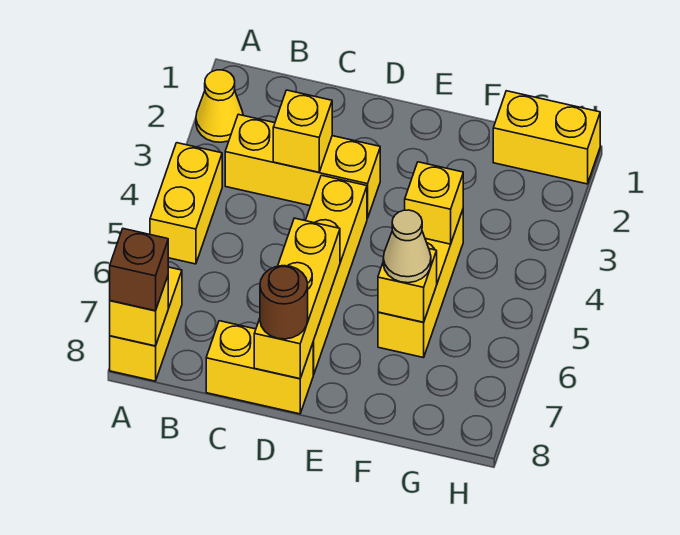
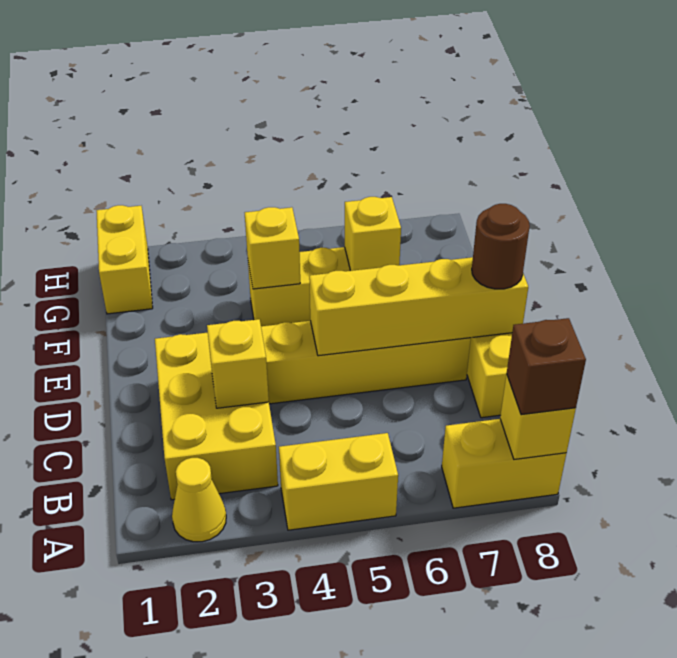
yellow brick B3:D3 level 1 -> yellow brick B2:D3 level 1
yellow brick D6:D8 level 2 -> yellow brick D5:D8 level 2
tan cone F6 level 3 -> none

